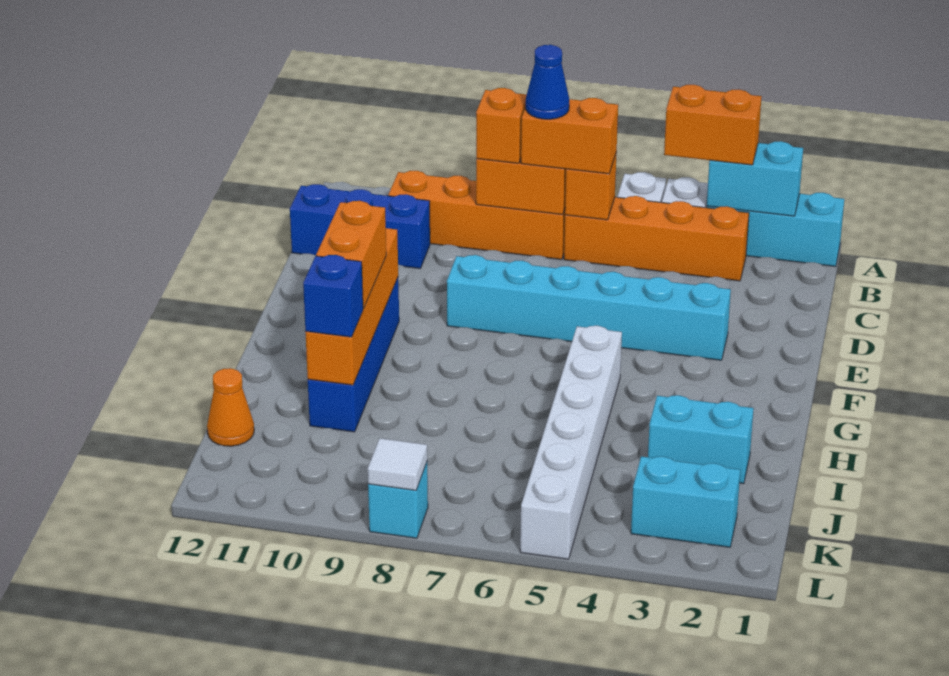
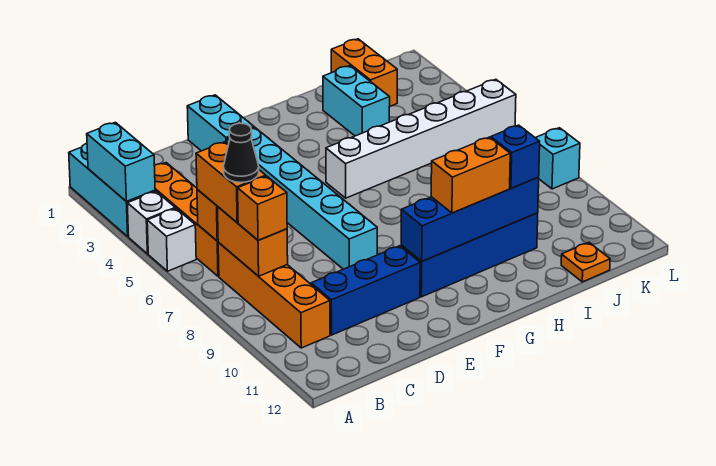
orange brick A3:A4 level 3 -> orange brick J1:J2 level 1
blue cone B7 level 4 -> black cone B7 level 4
blue brick C10:C12 level 1 -> blue brick C10:E10 level 1
orange brick F10:I10 level 2 -> blue brick F10:I10 level 2
orange cone J12 level 1 -> orange plate J12 level 1
cyan brick K2:K3 level 1 -> cyan brick E1:E2 level 1
white tile L8 level 2 -> none

